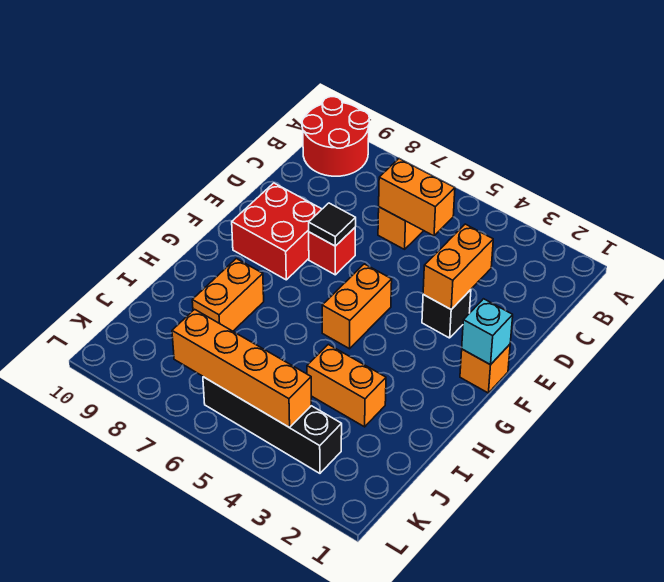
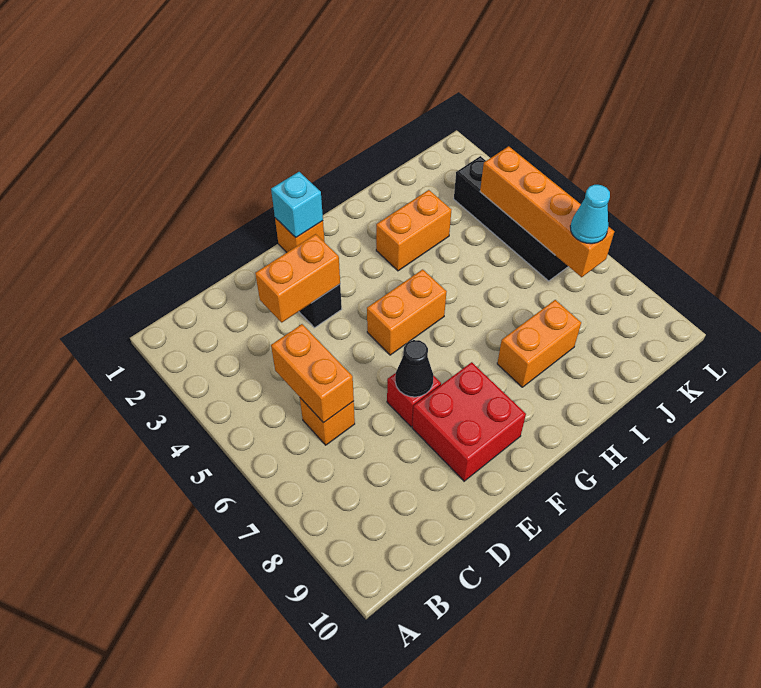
red round brick A9:B10 level 1 -> none
black tile E7 level 2 -> black cone E7 level 2
orange brick I3:I4 level 1 -> orange brick H3:I3 level 1
none -> cyan cone K7 level 3

